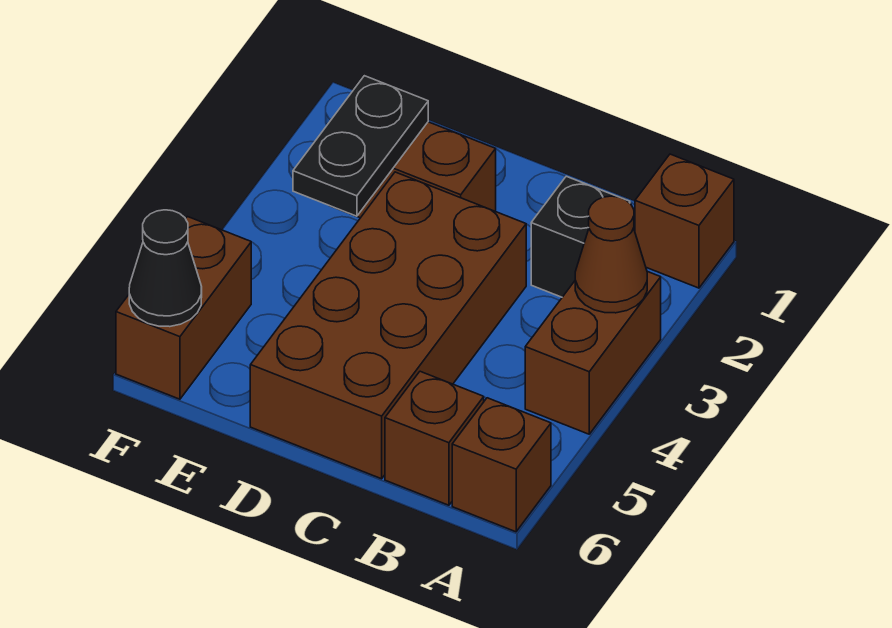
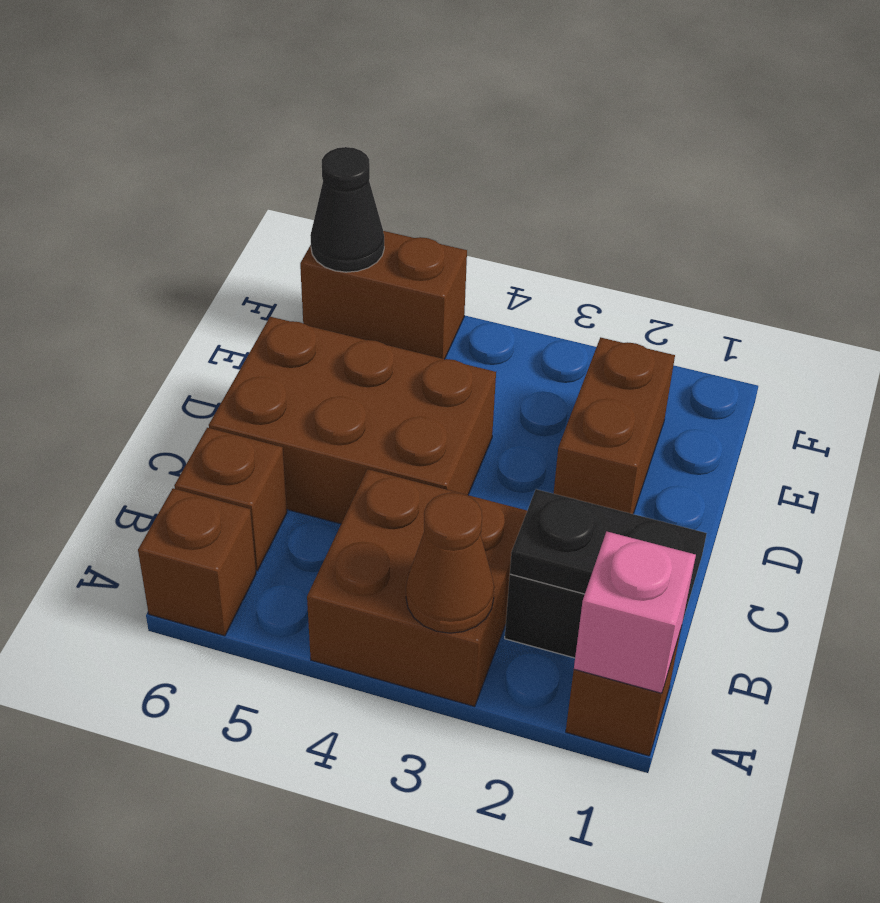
none -> pink brick A1 level 2
brown brick A3:A4 level 1 -> brown brick A3:B4 level 1
brown brick C3:D6 level 1 -> brown brick C4:D6 level 1
black plate E2:E3 level 2 -> black plate B1:B2 level 2

